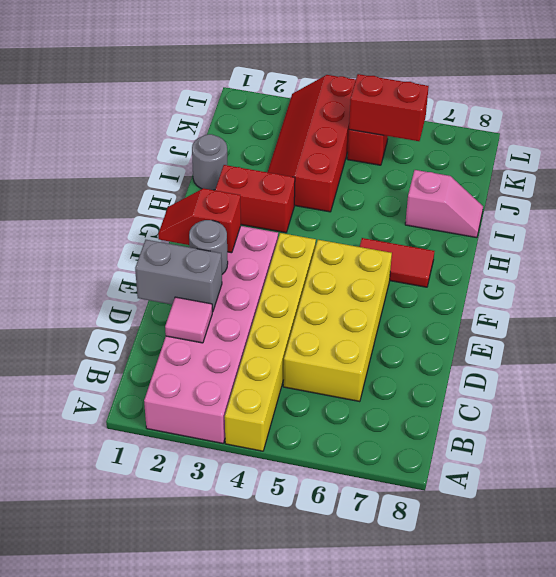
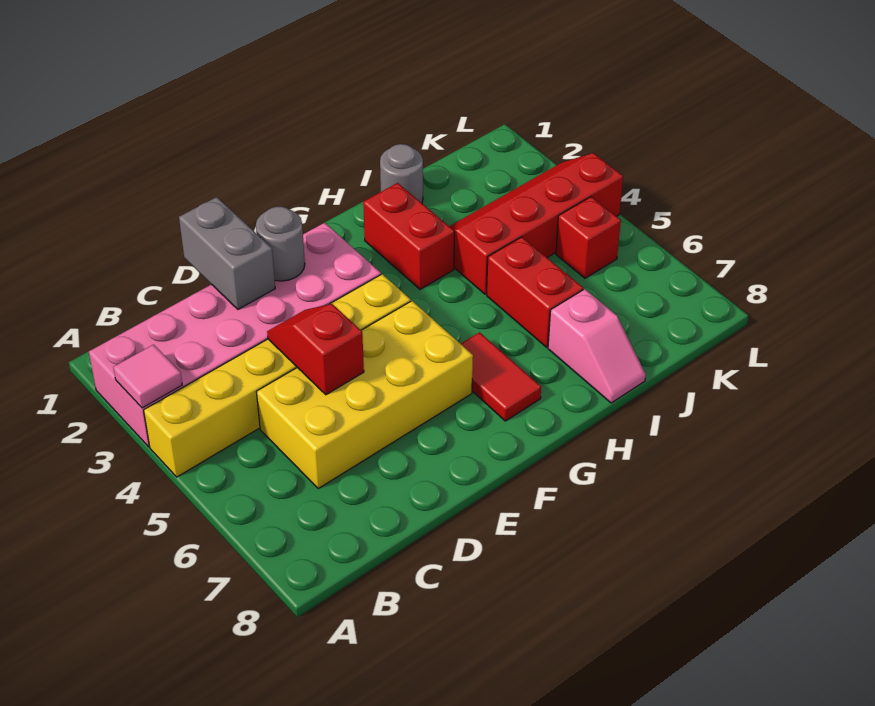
pink tile C2 level 2 -> pink tile A3 level 2
red slope F1:F2 level 2 top 2 -> red slope D4:D5 level 2 top 5
red brick K5:K6 level 2 -> red brick I5:I6 level 1

